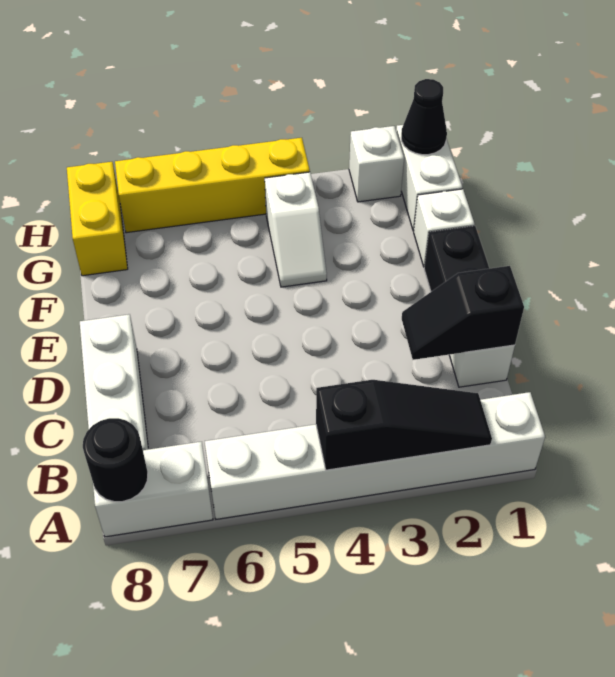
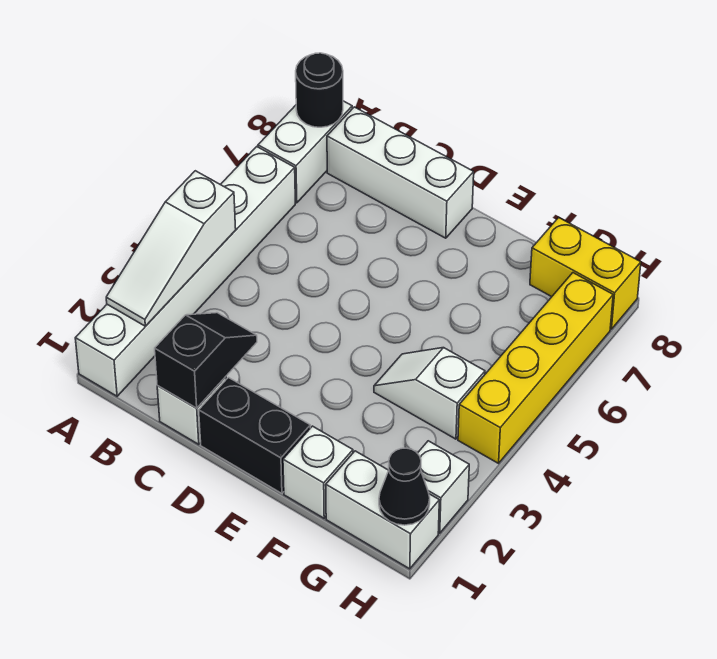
black slope A2:A4 level 2 top 4 -> white slope A2:A4 level 2 top 4

